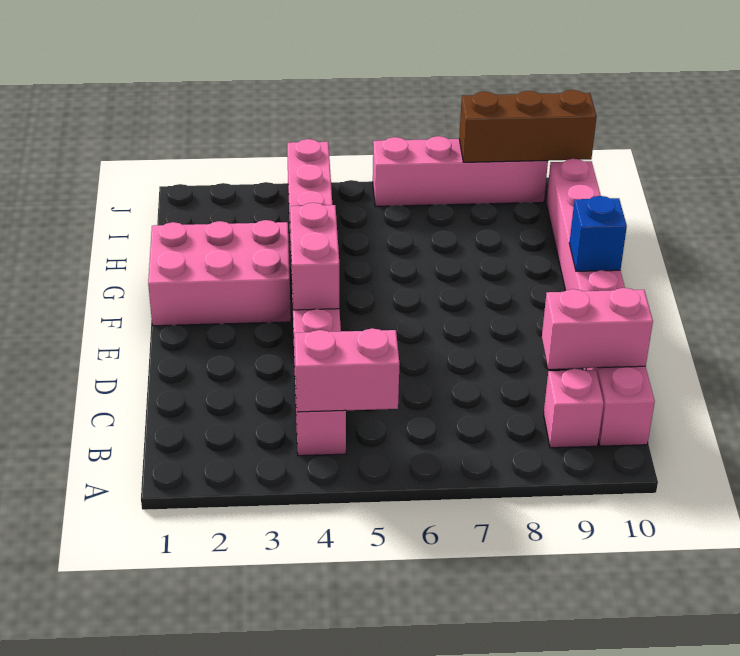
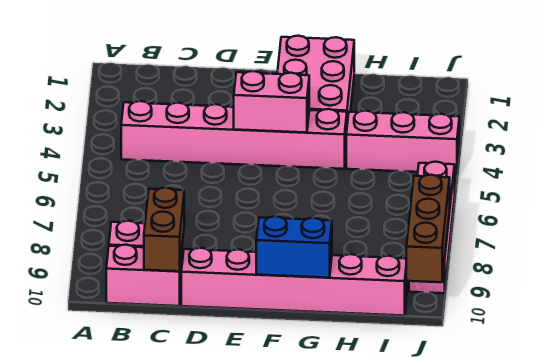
pink brick B4:B5 level 2 -> none
pink brick C9:C10 level 2 -> brown brick C9:C10 level 2
blue brick F10 level 2 -> blue brick F10:G10 level 2

